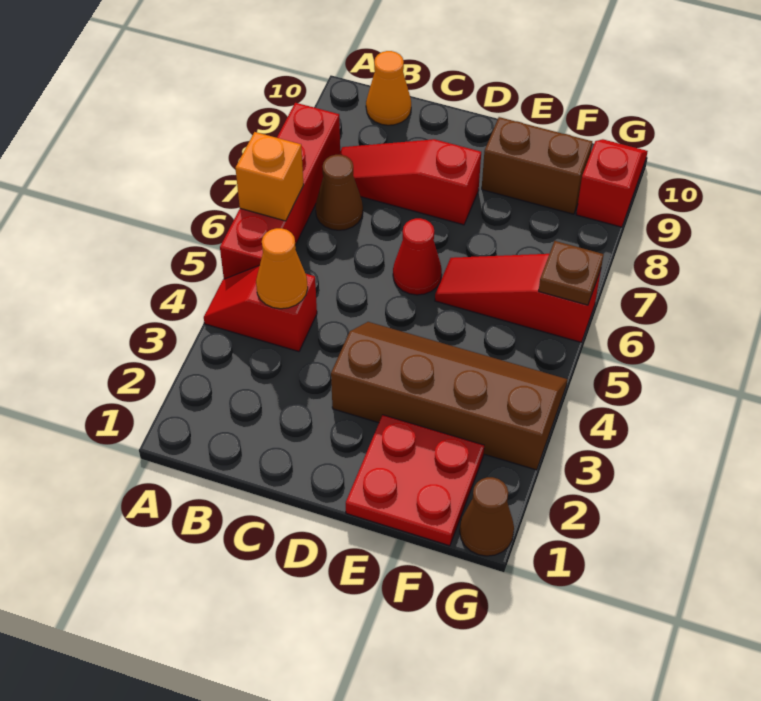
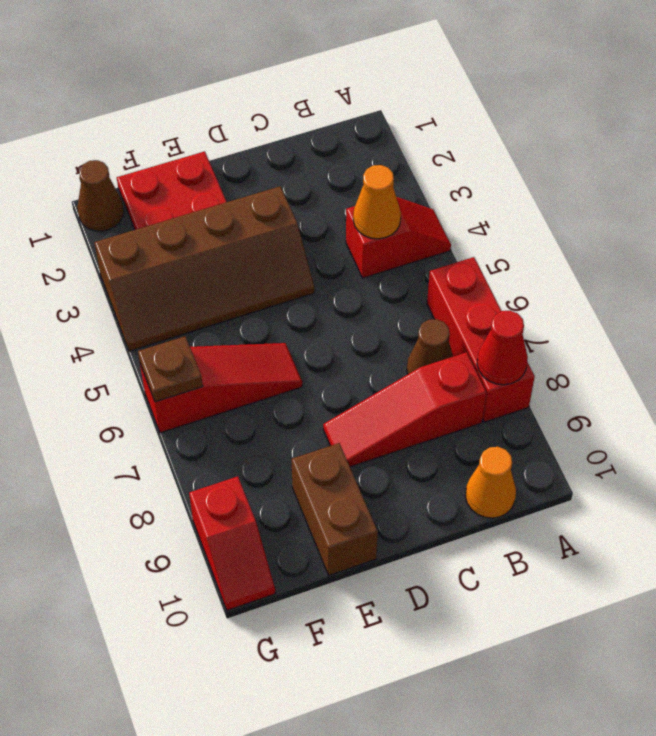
red brick A5:A8 level 1 -> red brick A6:A8 level 1
orange brick A6 level 2 -> none
red slope B8:D8 level 1 top D -> red slope B8:D8 level 1 top B
red cone D6 level 1 -> red cone A8 level 2
brown brick E9:F9 level 1 -> brown brick E9:E10 level 1

